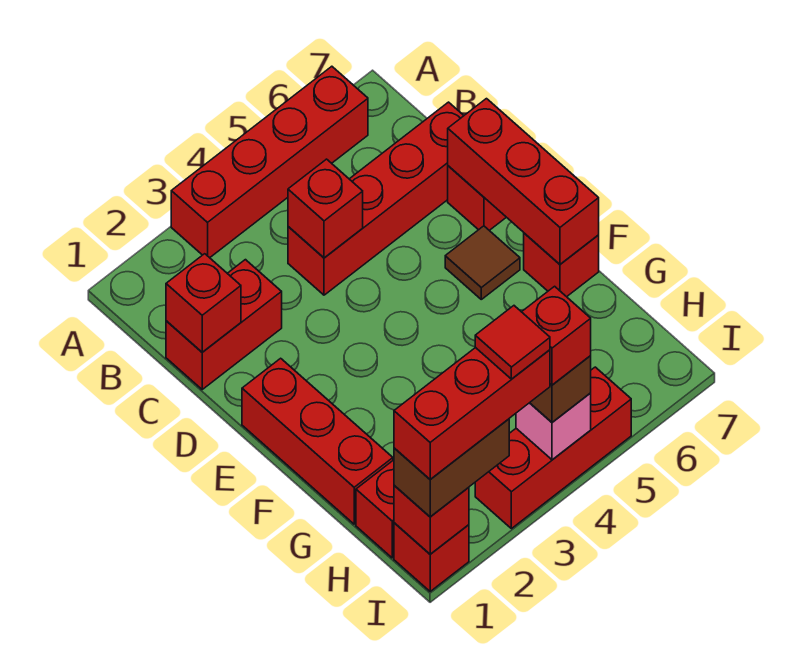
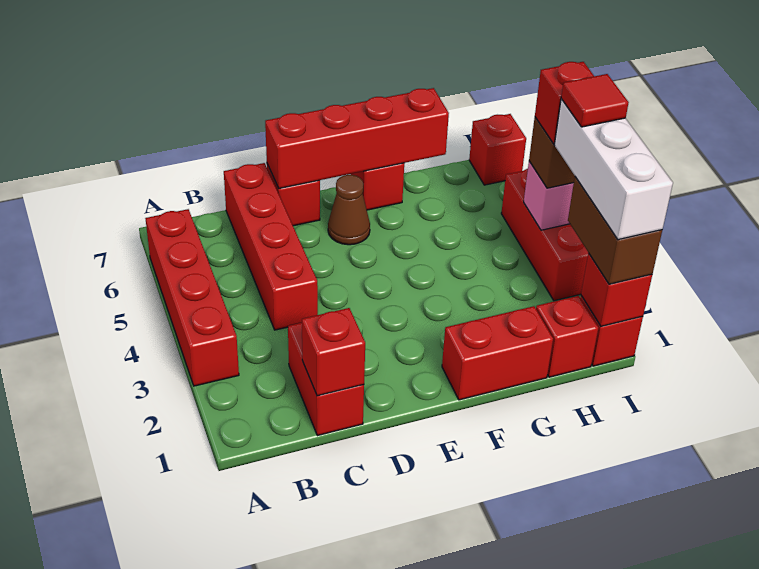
red brick C4 level 2 -> red brick I7 level 1
red brick D7:F7 level 2 -> red brick D7:G7 level 2
red brick E1:G1 level 1 -> red brick F1:G1 level 1
brown tile E6 level 1 -> brown cone E6 level 1
red brick I1:I3 level 4 -> white brick I1:I3 level 4

